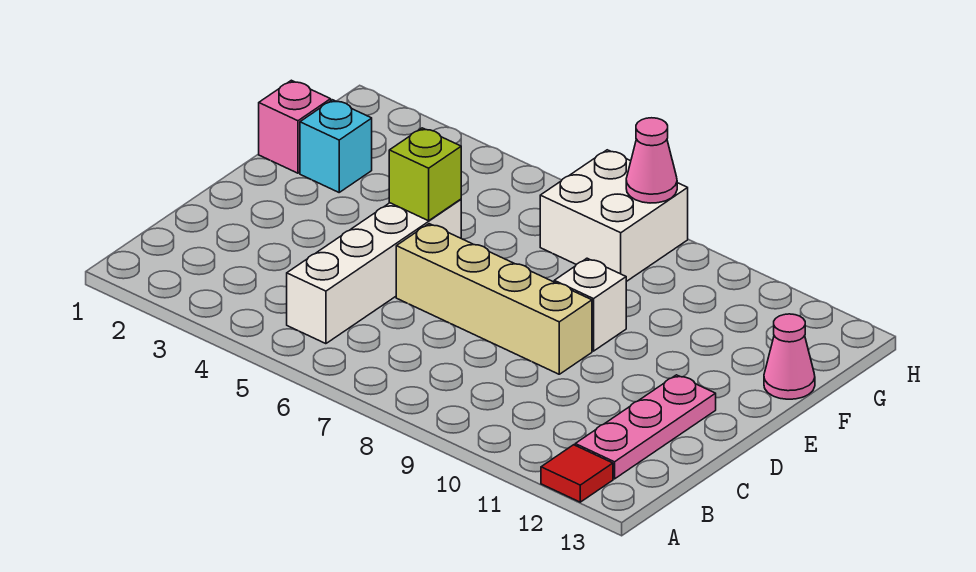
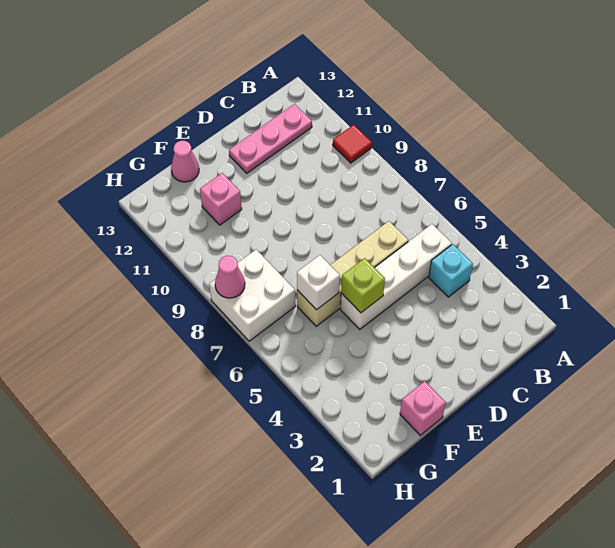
red tile A12 level 1 -> red tile A10 level 1
tan brick D6:D9 level 1 -> tan brick C6:F6 level 1
white brick E9 level 1 -> white brick F6 level 2
cyan brick F2 level 1 -> cyan brick B4 level 1
none -> pink brick F11 level 1

